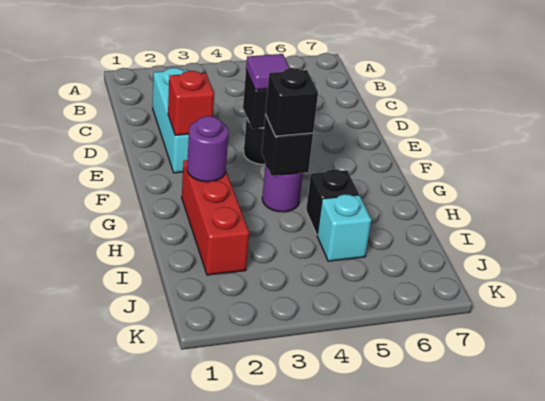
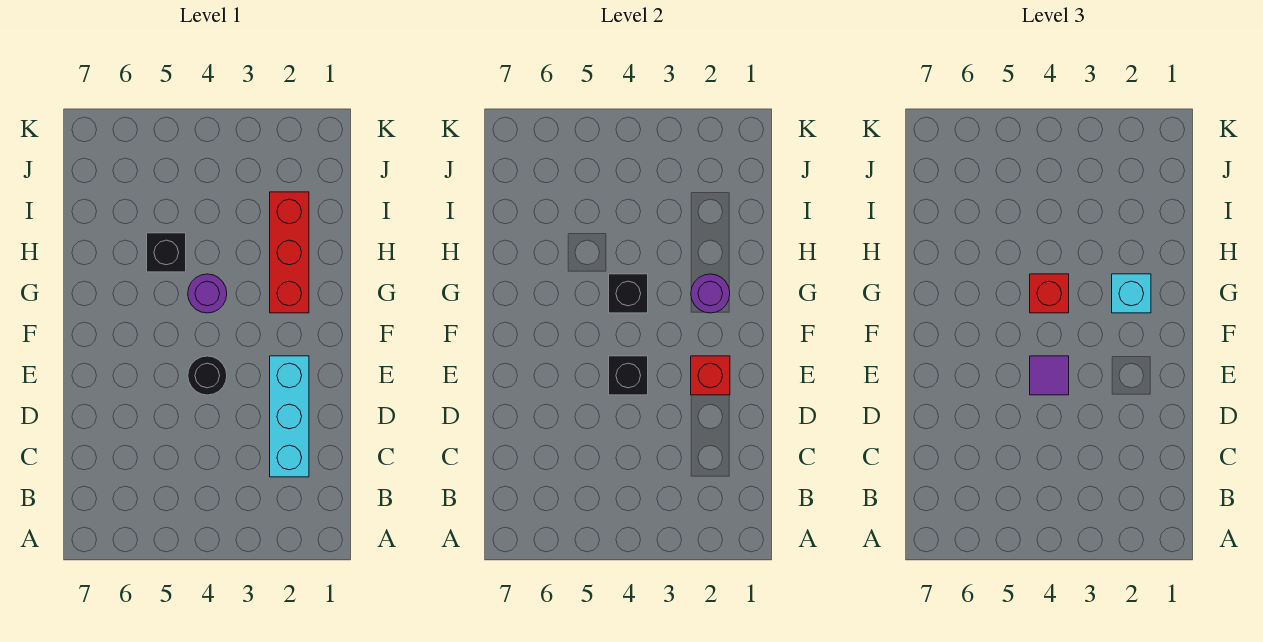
black brick G4 level 3 -> red brick G4 level 3
cyan brick I5 level 1 -> cyan brick G2 level 3

